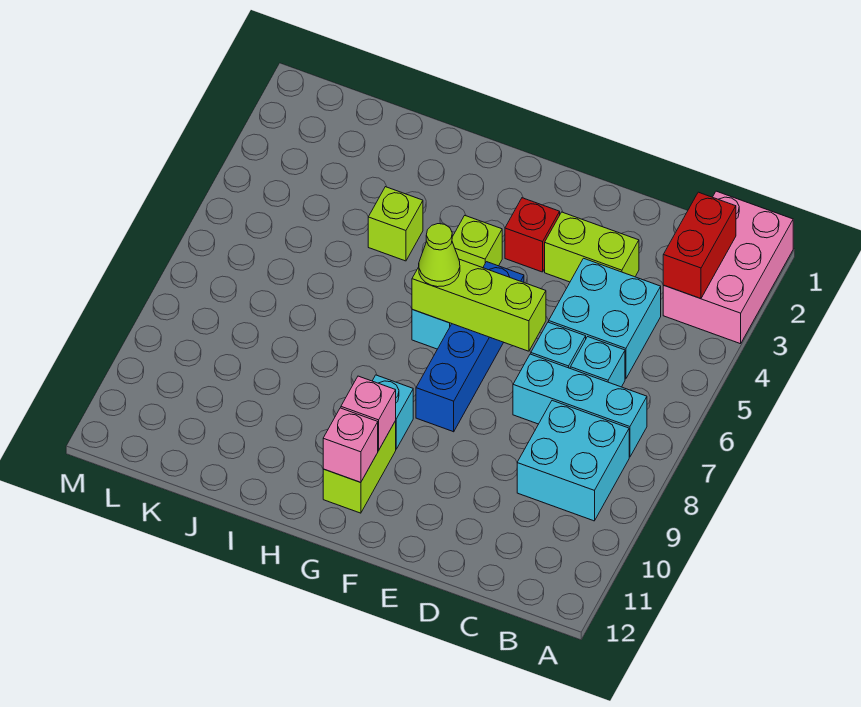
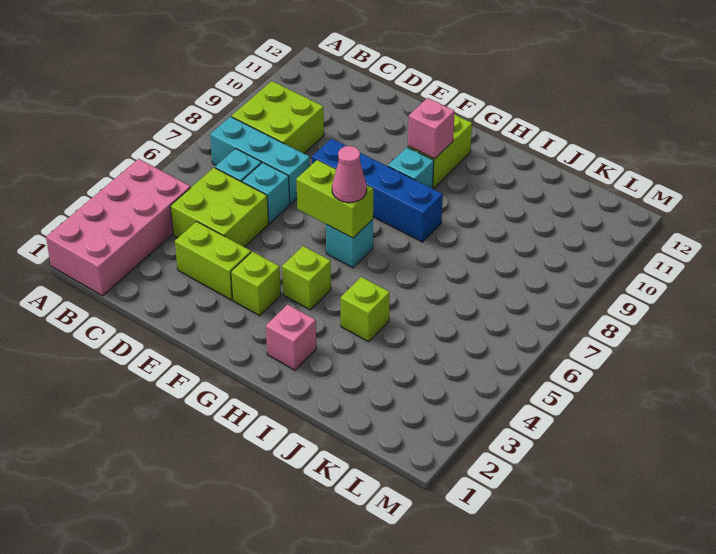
pink brick A1:B3 level 1 -> pink brick A1:B4 level 1
red brick B2:B3 level 2 -> none
cyan brick B8:C9 level 1 -> lime brick B8:C9 level 1
cyan brick C4:D5 level 1 -> lime brick C4:D5 level 1
lime brick E6:G6 level 2 -> lime brick F6:G6 level 2
red brick F3 level 1 -> lime brick F3 level 1
blue brick F5:F8 level 1 -> blue brick E8:H8 level 1
lime cone G6 level 3 -> pink cone G6 level 3
pink brick G11 level 2 -> pink brick H2 level 1

